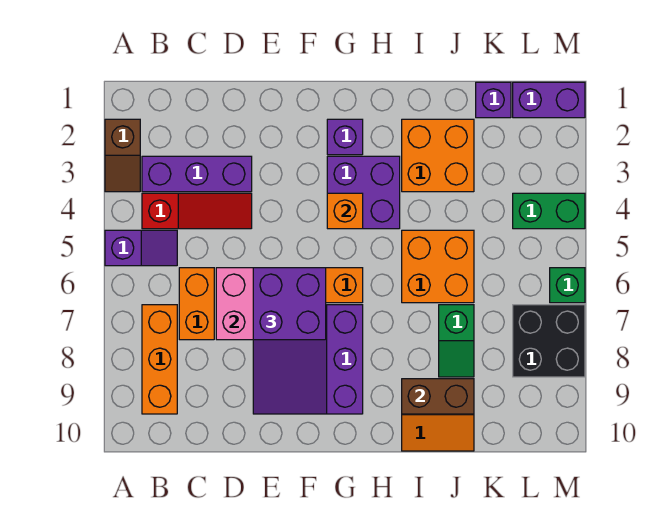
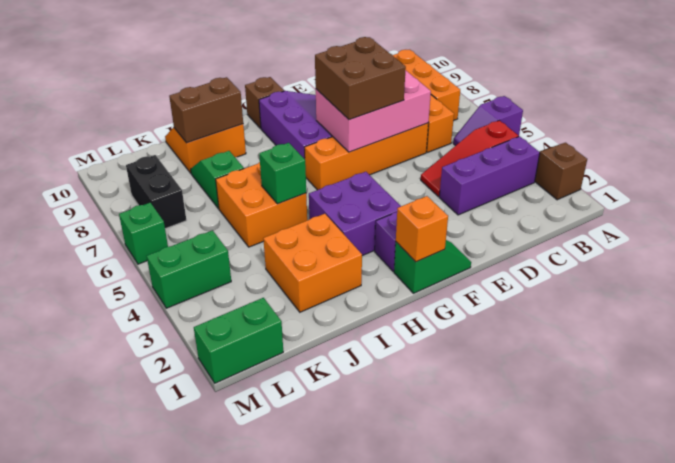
purple brick E6:F7 level 3 -> brown brick E6:F7 level 3
none -> green slope F1:G1 level 1 top G
orange brick G4 level 2 -> orange brick G1 level 2
none -> brown brick G10 level 1
none -> green brick I5 level 2
purple brick K1 level 1 -> none
purple brick L1:M1 level 1 -> green brick L1:M1 level 1
black brick L7:M8 level 1 -> black brick L7:L8 level 1

